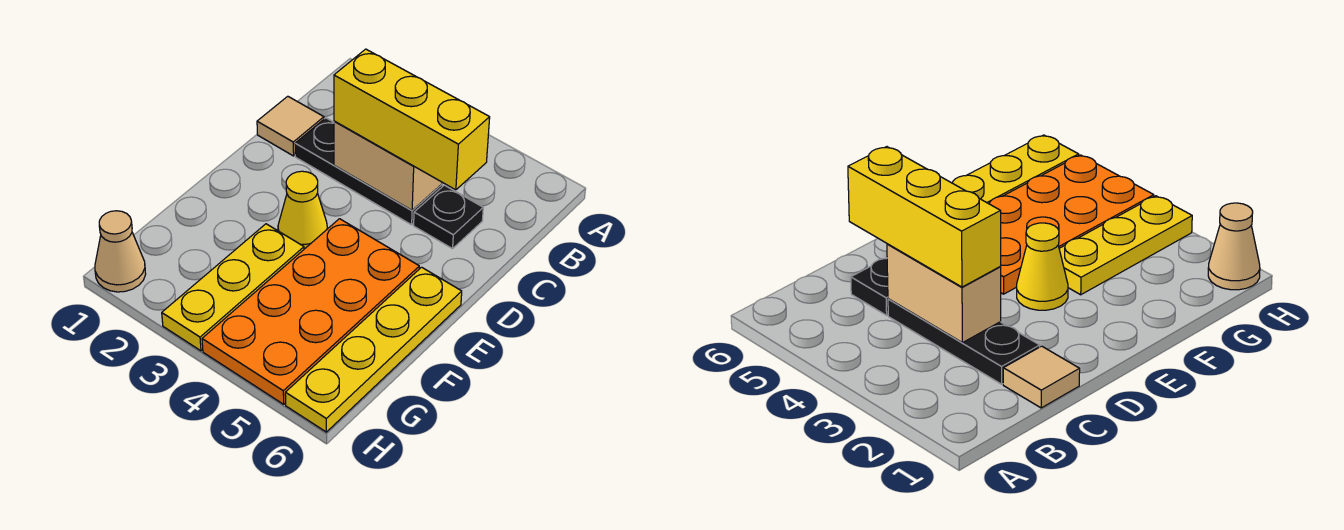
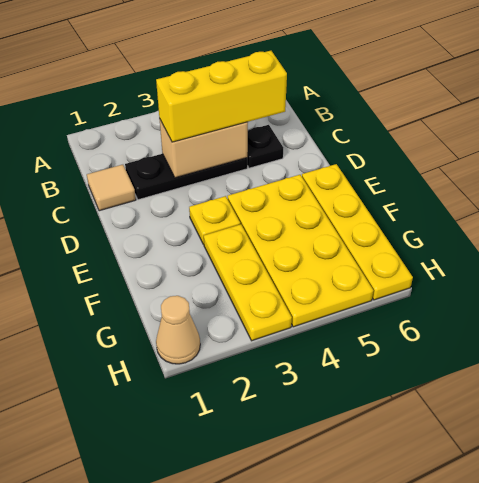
yellow cone E3 level 1 -> yellow plate E3 level 1
orange plate E4:H5 level 1 -> yellow plate E4:H5 level 1

